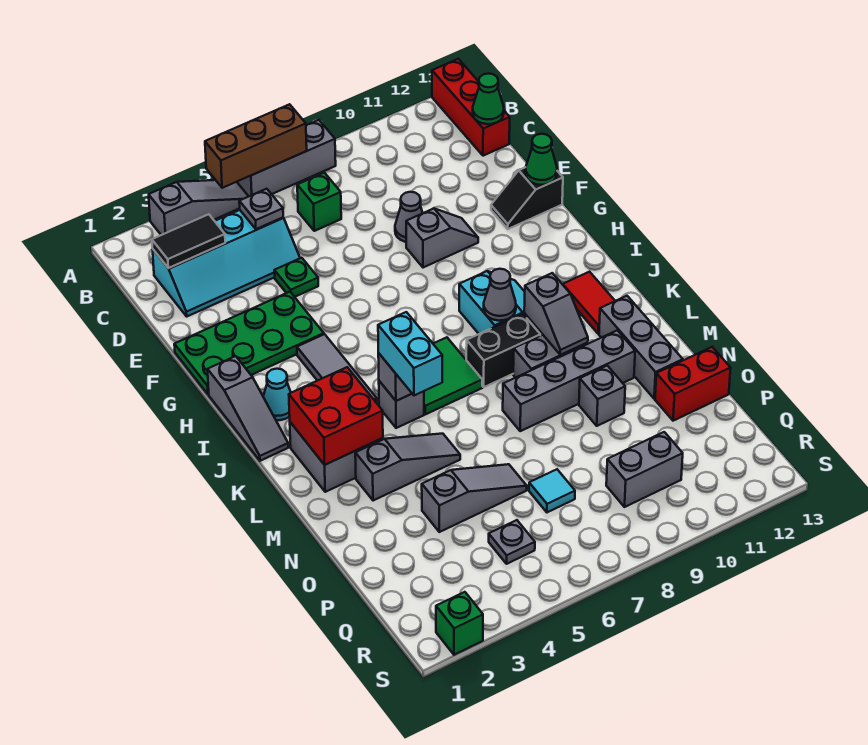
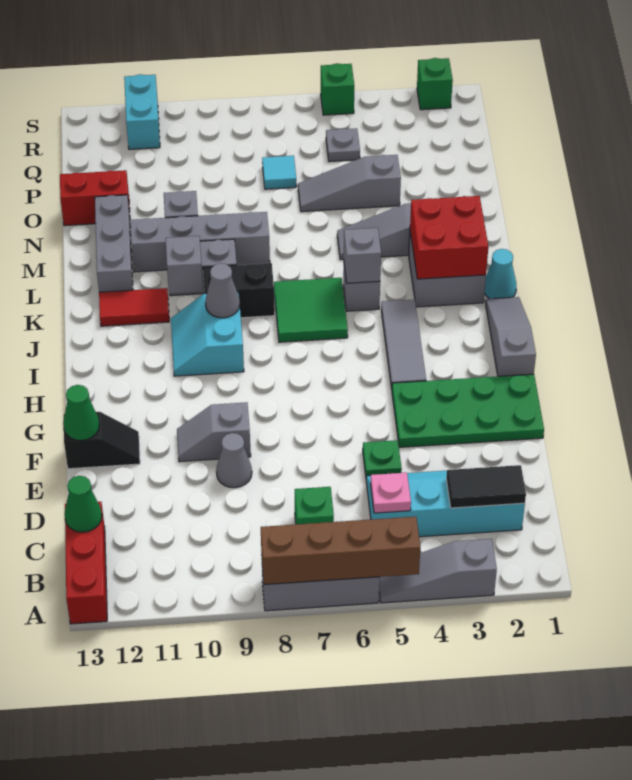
brown brick A5:A7 level 2 -> brown brick A5:A8 level 2
grey plate C5 level 2 -> pink plate C5 level 2
cyan cone I2 level 1 -> cyan cone K1 level 1
red tile J12:K12 level 1 -> red tile K11:K12 level 1
cyan brick K5:L5 level 3 -> cyan brick R11:S11 level 1
grey brick Q9:Q10 level 1 -> none
none -> green brick S5 level 1

